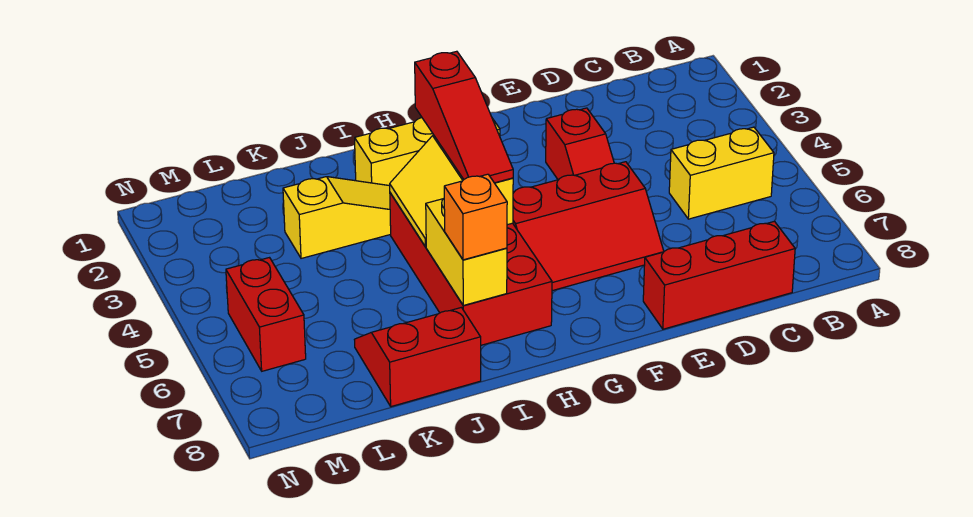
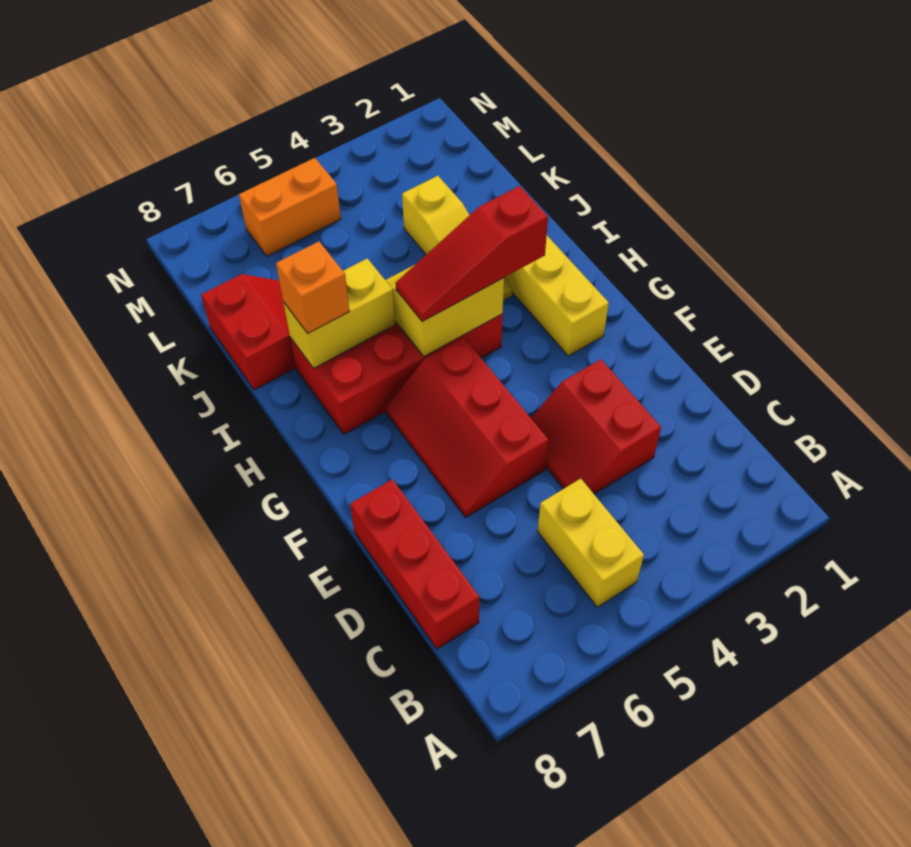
red slope E3:E4 level 1 top 3 -> red slope D3:E4 level 1 top 3
red brick M5:M6 level 1 -> orange brick M5:M6 level 1

